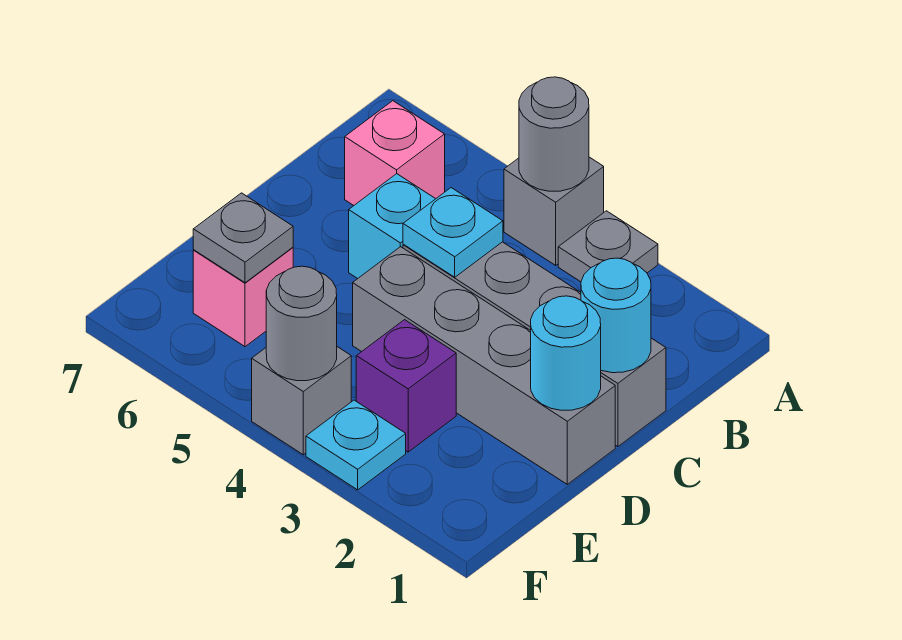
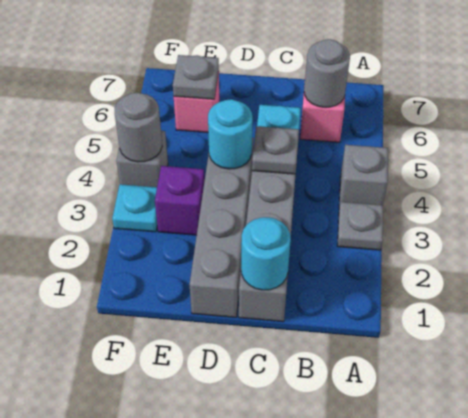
grey round brick A4 level 2 -> grey round brick B6 level 2
cyan plate C4 level 2 -> grey plate C4 level 2
cyan round brick D1 level 2 -> cyan round brick D4 level 2

